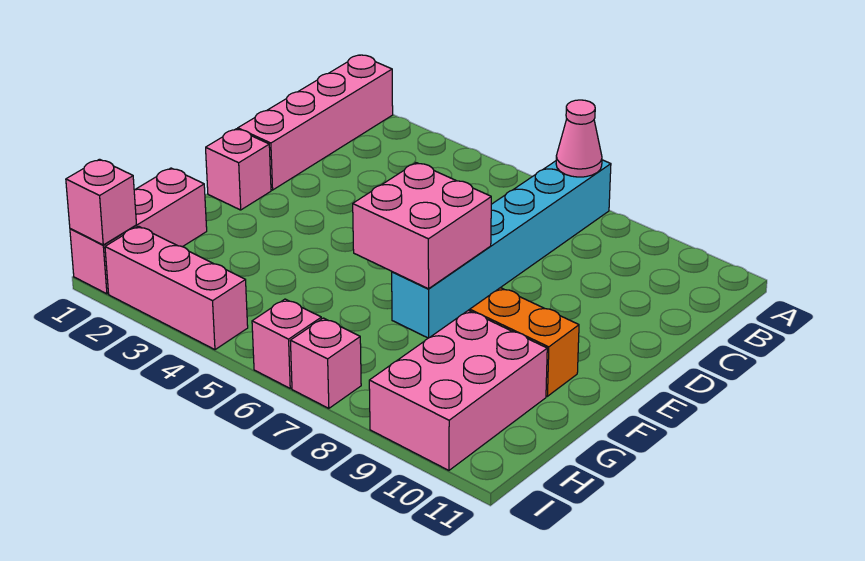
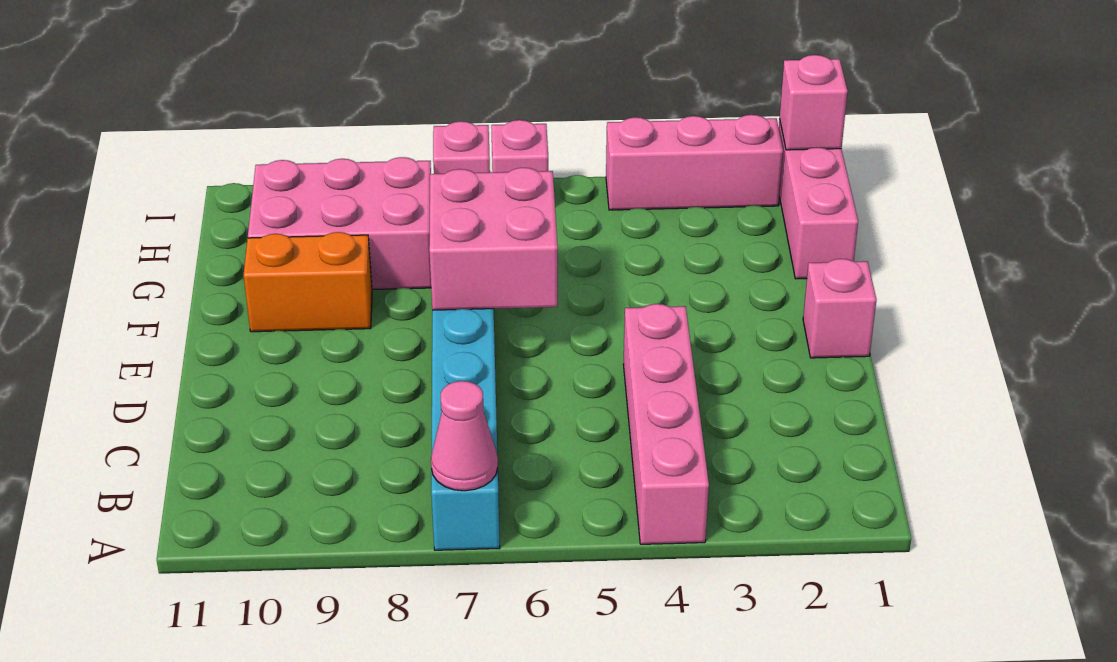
pink brick A1:D1 level 1 -> pink brick A4:D4 level 1
pink brick G9:I10 level 1 -> pink brick G8:H10 level 1

